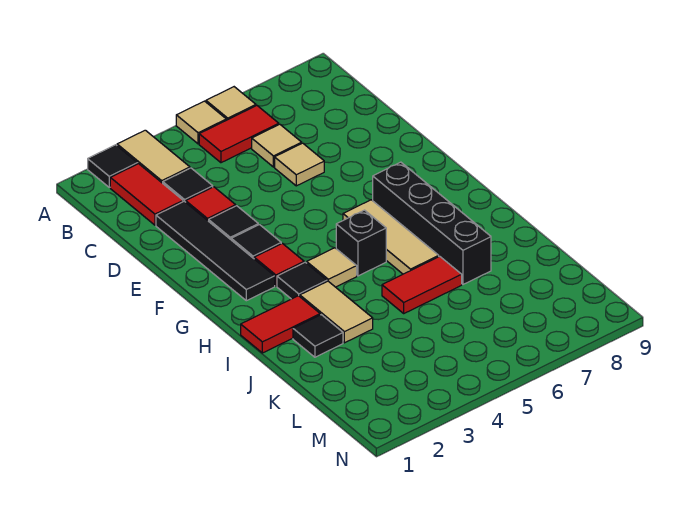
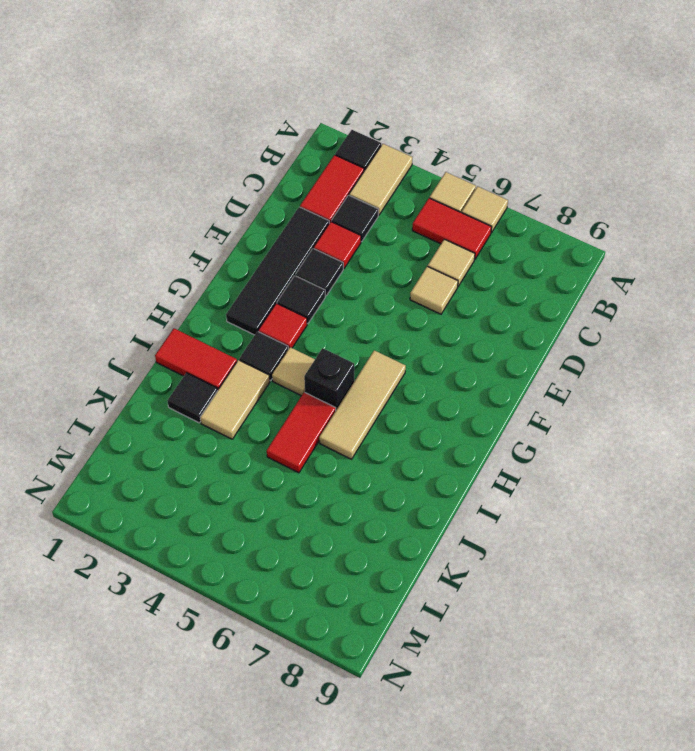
black brick G7:J7 level 1 -> none
red tile J5:J6 level 1 -> red tile I5:J5 level 1

